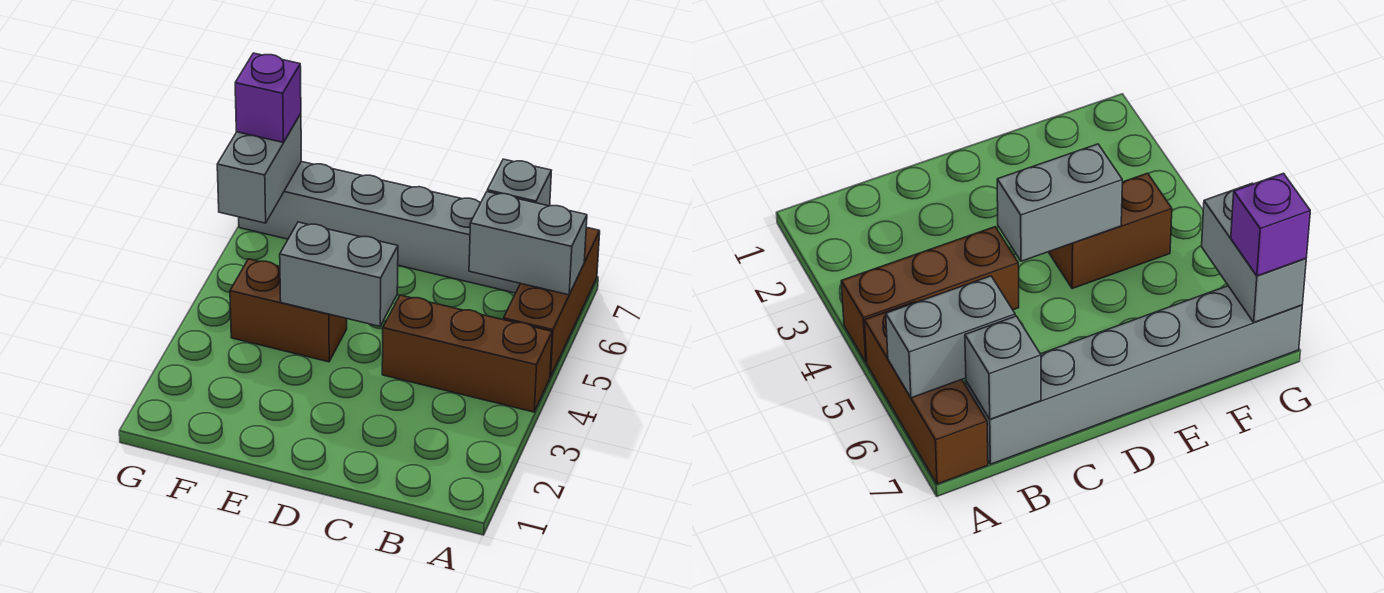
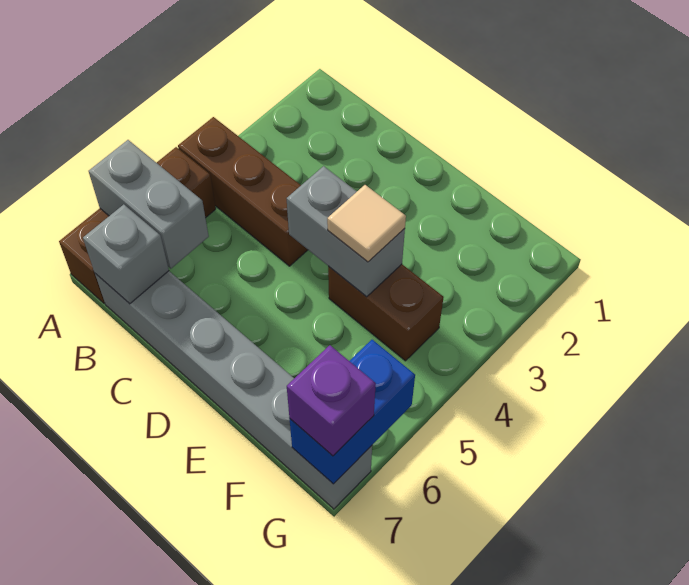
none -> tan tile E4 level 3
grey brick G6:G7 level 2 -> blue brick G6:G7 level 2

